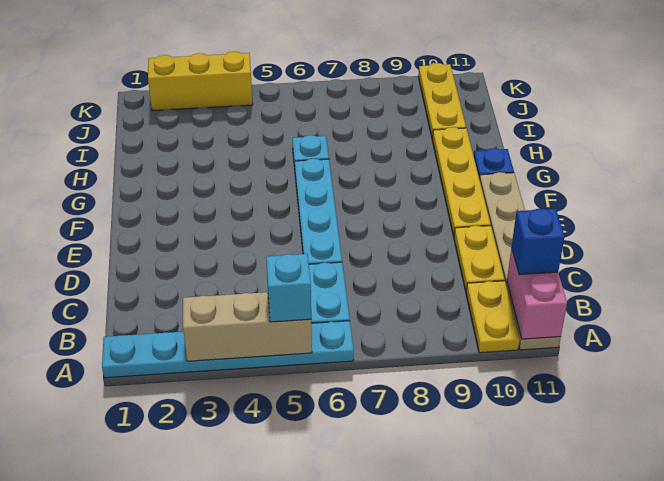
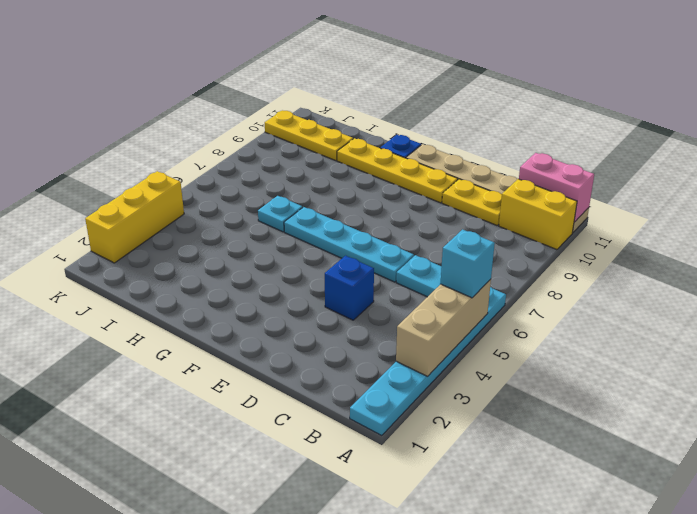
yellow plate A10:B10 level 1 -> yellow brick A10:B10 level 1
blue brick B11 level 3 -> blue brick D4 level 1

